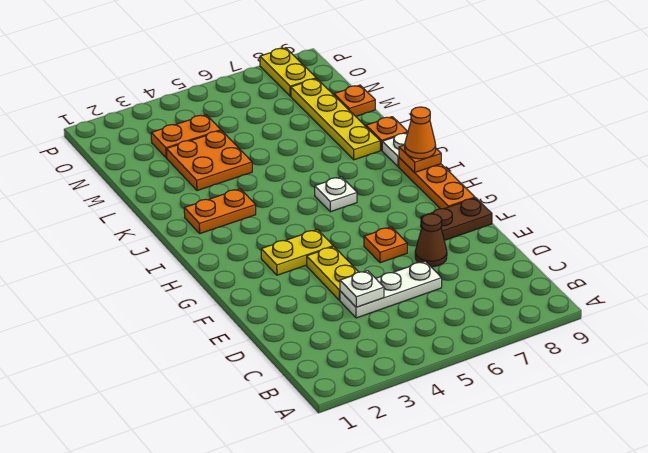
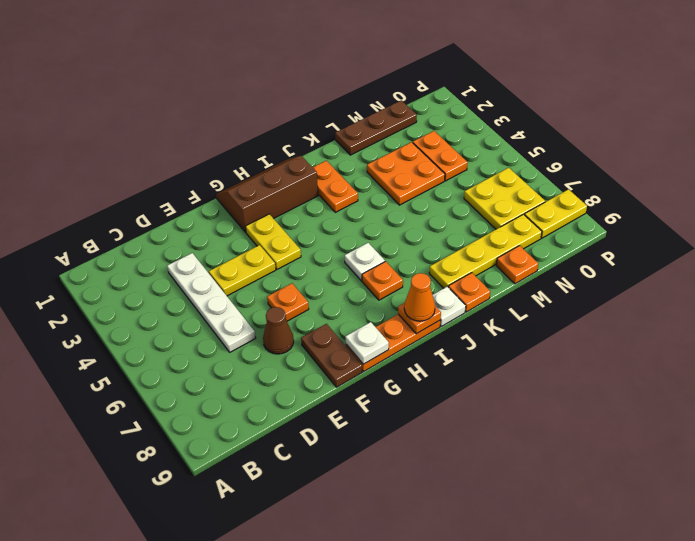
white plate D4:D6 level 1 -> white plate D3:D6 level 1
white plate D4 level 2 -> white plate G9 level 2
none -> brown slope G1:I2 level 1 top 2
none -> orange plate I7 level 1
none -> brown plate L1:N1 level 1
none -> yellow plate N6:O7 level 1

